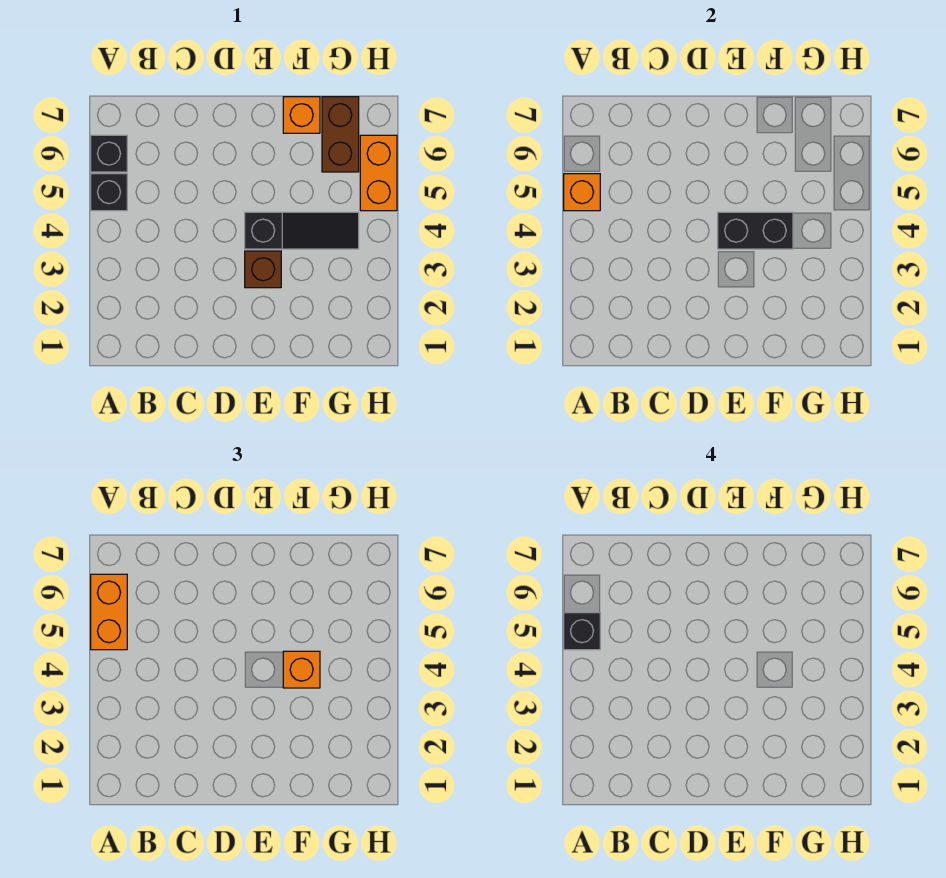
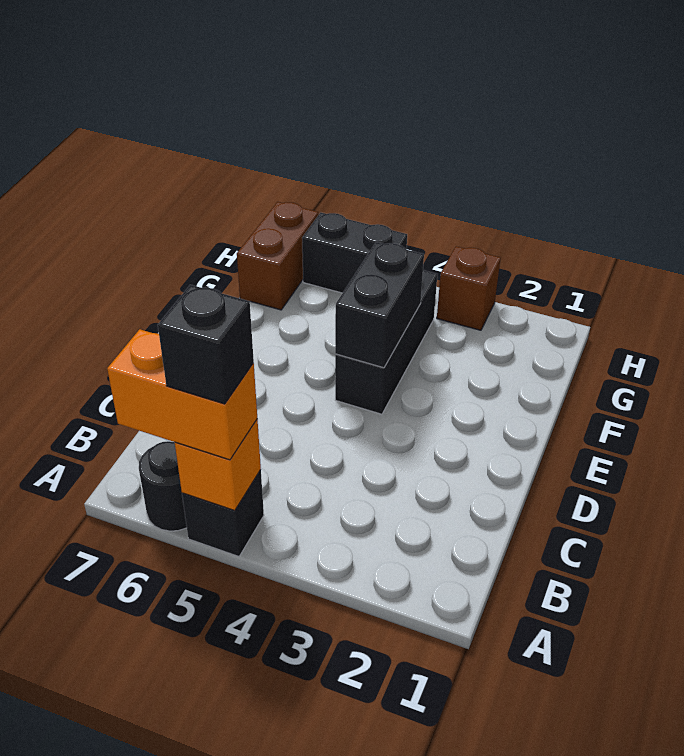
black brick A6 level 1 -> black round brick A6 level 1
brown brick E3 level 1 -> brown brick H3 level 1
black slope E4:G4 level 1 top E -> black brick E4:G4 level 1
orange brick F4 level 3 -> none
orange brick F7 level 1 -> none
brown brick G6:G7 level 1 -> brown brick G7:H7 level 1
orange brick H5:H6 level 1 -> black brick H5:H6 level 1

